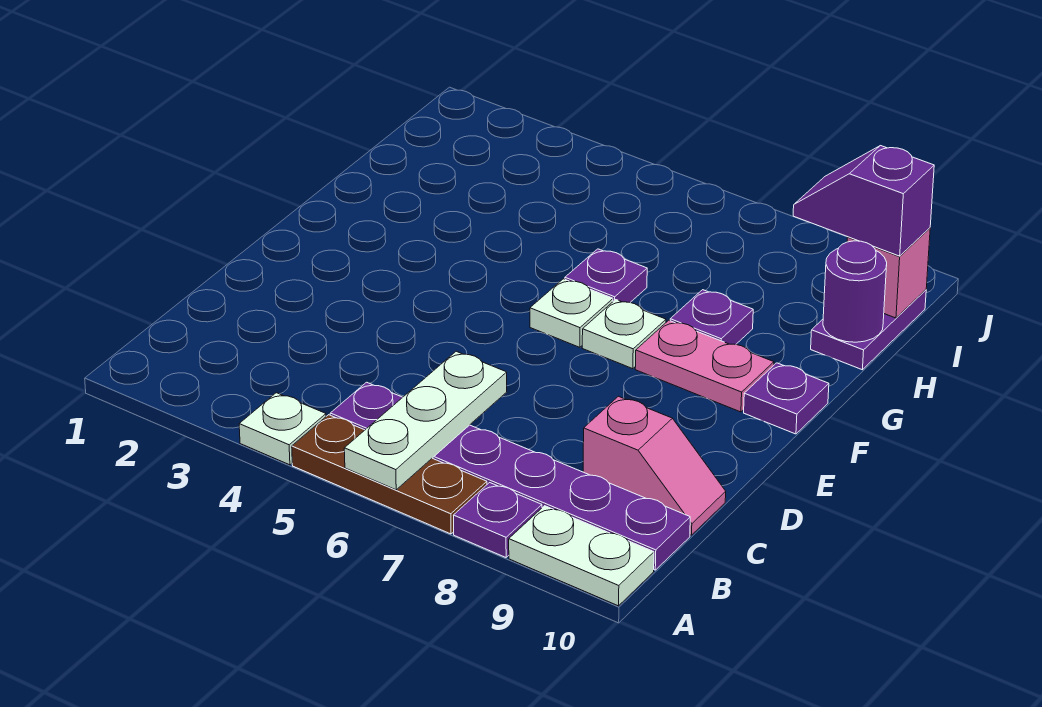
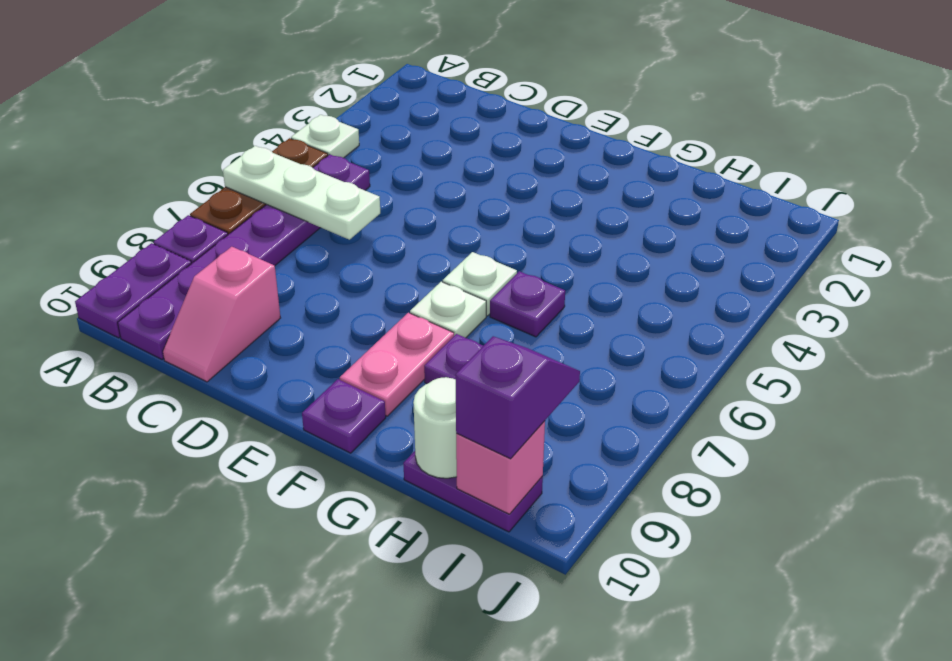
white plate A9:A10 level 1 -> purple plate A9:A10 level 1
purple round brick H10 level 2 -> white round brick H10 level 2

